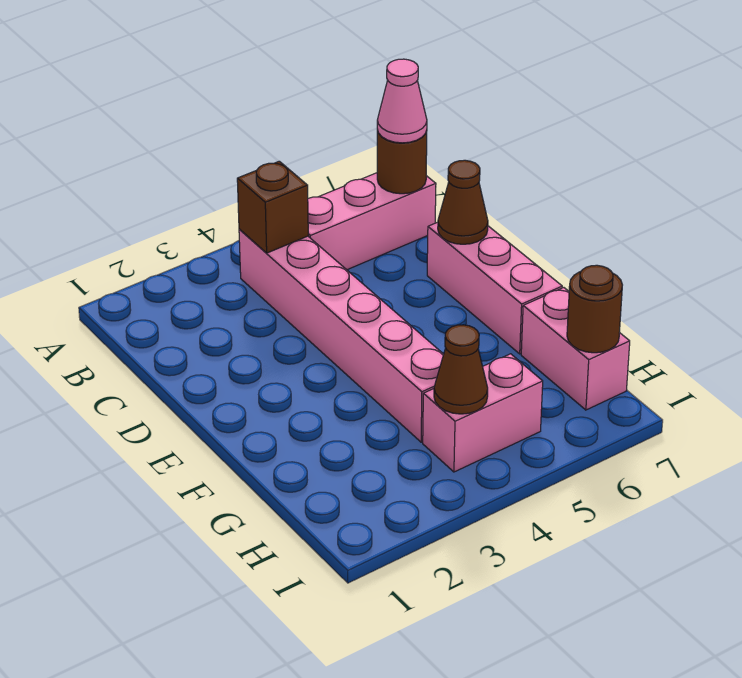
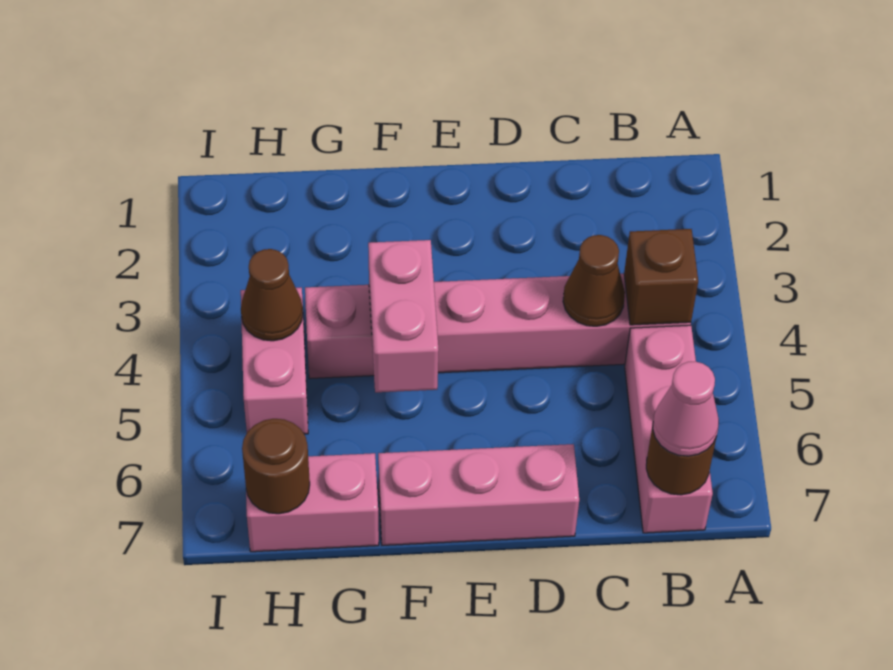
brown cone D7 level 2 -> brown cone C4 level 2
none -> pink brick F4:F5 level 2

